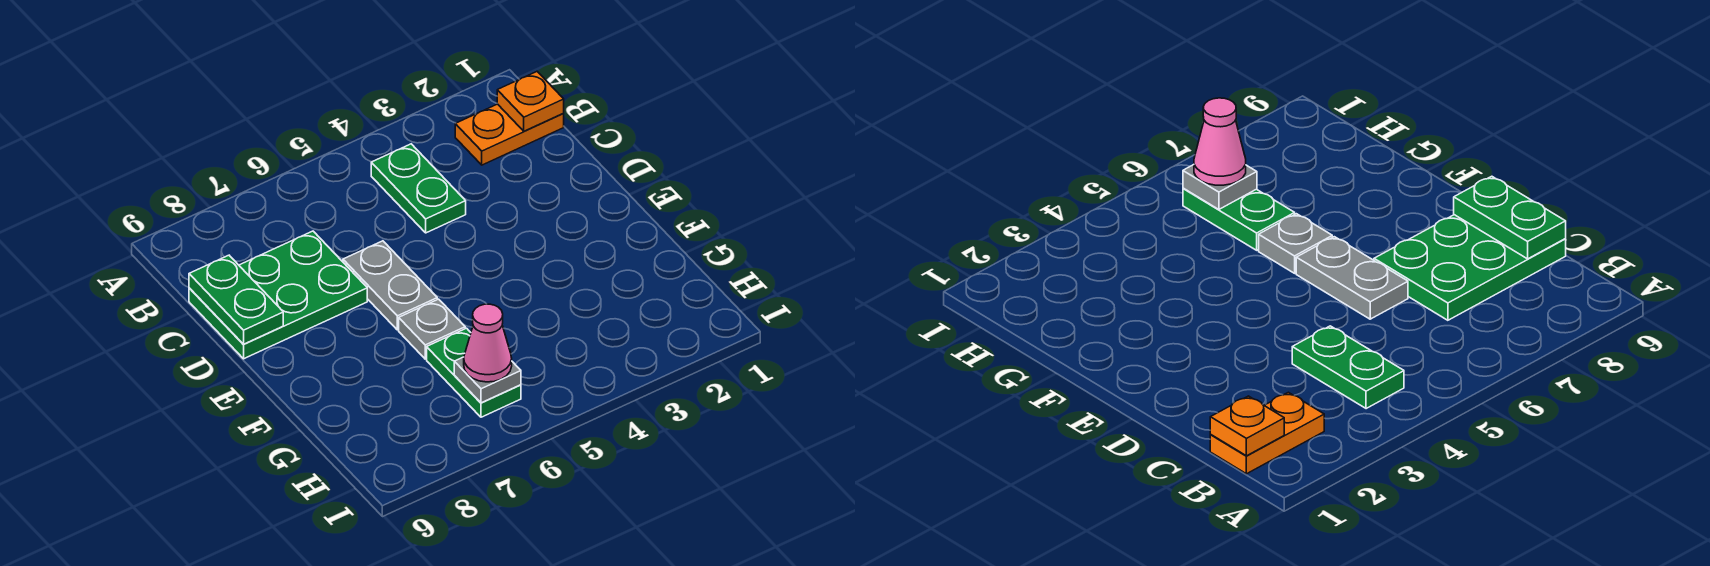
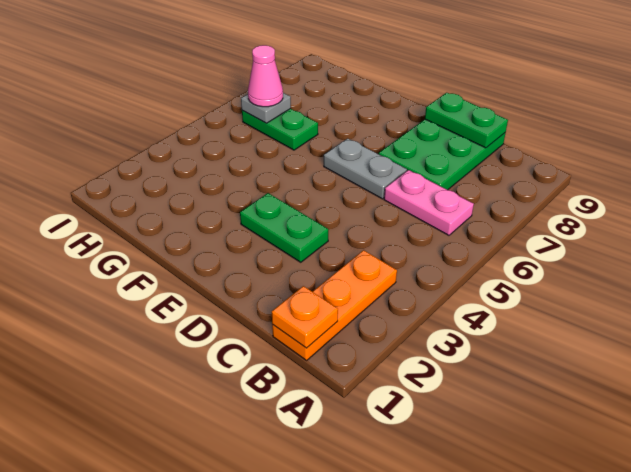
orange plate B1:B2 level 1 -> orange plate B1:B3 level 1
green plate B4:C4 level 1 -> green plate D3:E3 level 1
none -> pink plate B6:C6 level 1
grey plate F6 level 1 -> none

